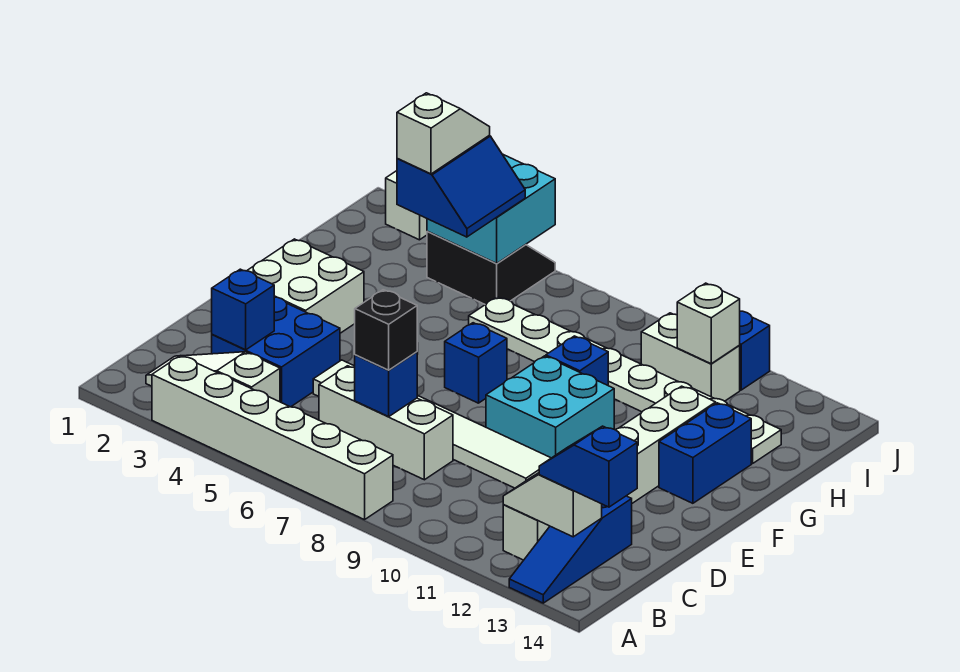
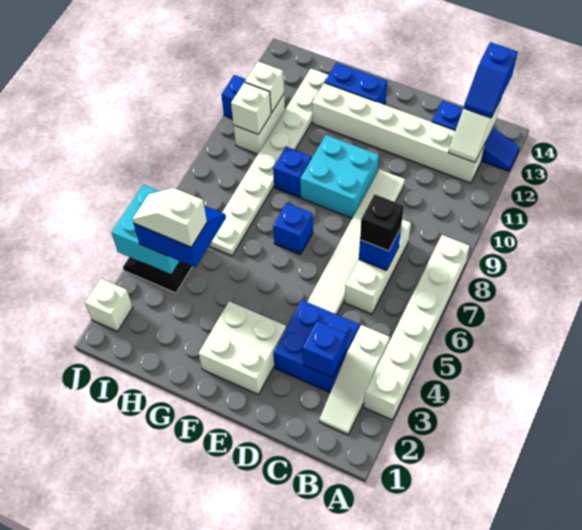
none -> white brick I10 level 2

